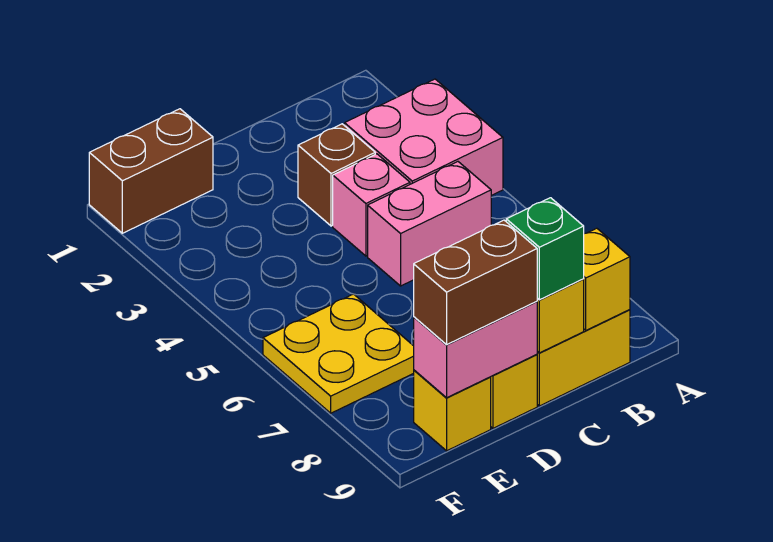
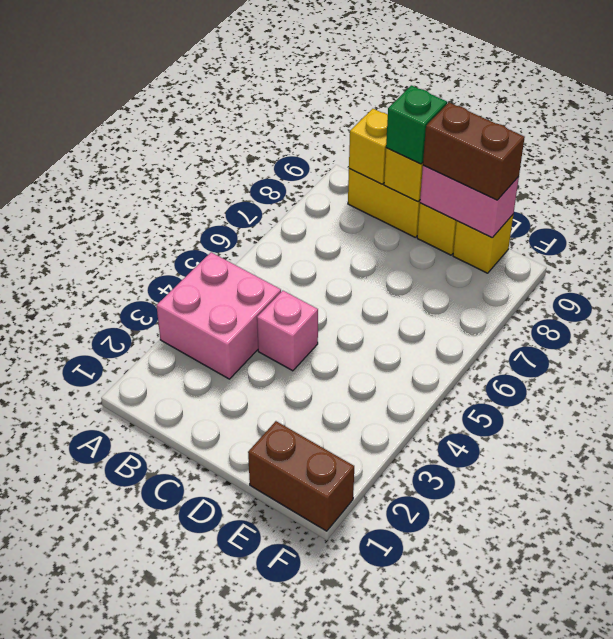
pink brick B5:C5 level 1 -> none
brown brick C3 level 1 -> none
yellow plate E6:F7 level 1 -> none

